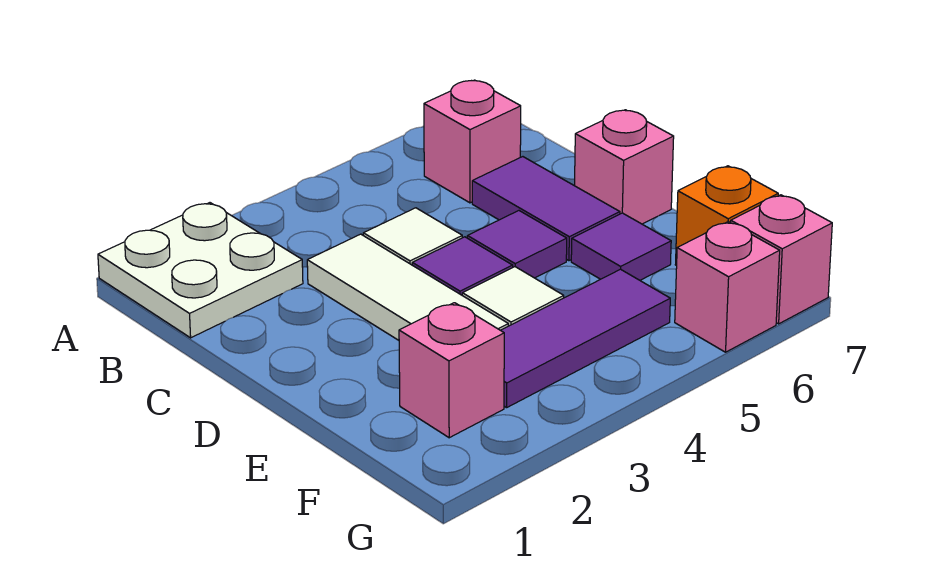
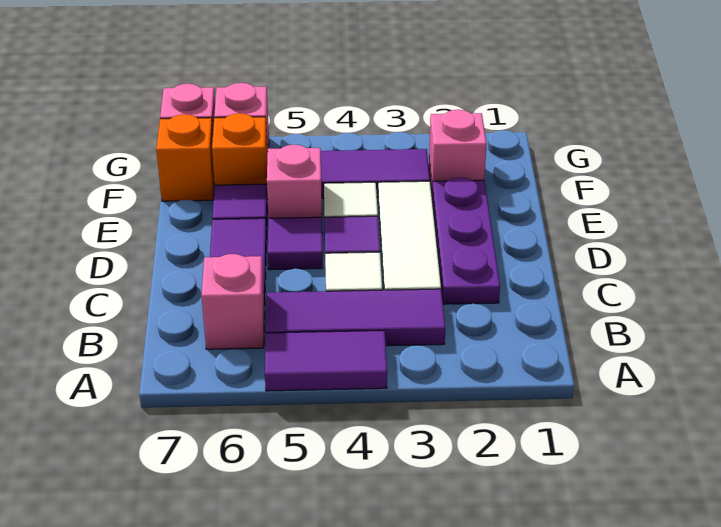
white plate A1:B2 level 1 -> none
none -> purple tile A4:A5 level 1
none -> purple tile B3:B5 level 1
none -> purple plate C2:E2 level 1
pink brick D7 level 1 -> pink brick E5 level 1
none -> orange brick F6 level 1

